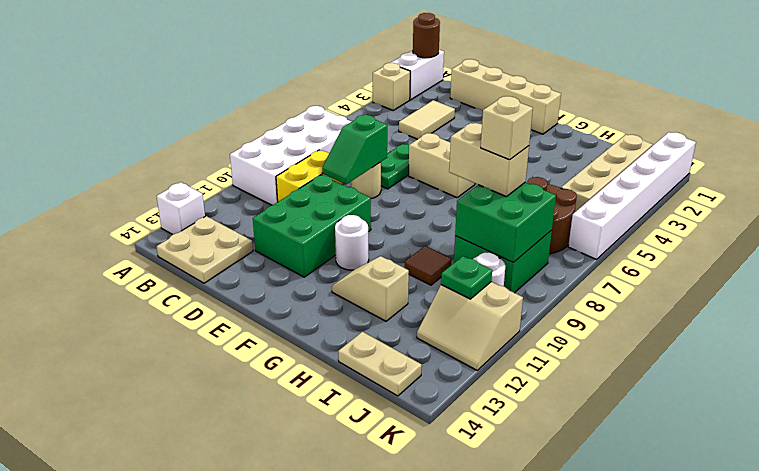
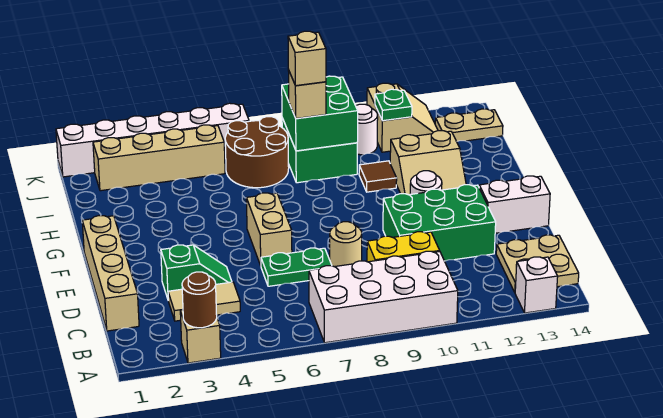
white brick A1:A2 level 1 -> white brick E13:E14 level 1
brown round brick A1 level 2 -> brown round brick A3 level 2
green slope D8:D9 level 2 top 8 -> green slope D3:D4 level 1 top 3
tan slope G12:H12 level 1 top H -> tan slope G11:H12 level 1 top H
tan brick H8:I8 level 3 -> tan brick I8 level 3
tan plate I14:J14 level 1 -> tan plate J13:J14 level 1

